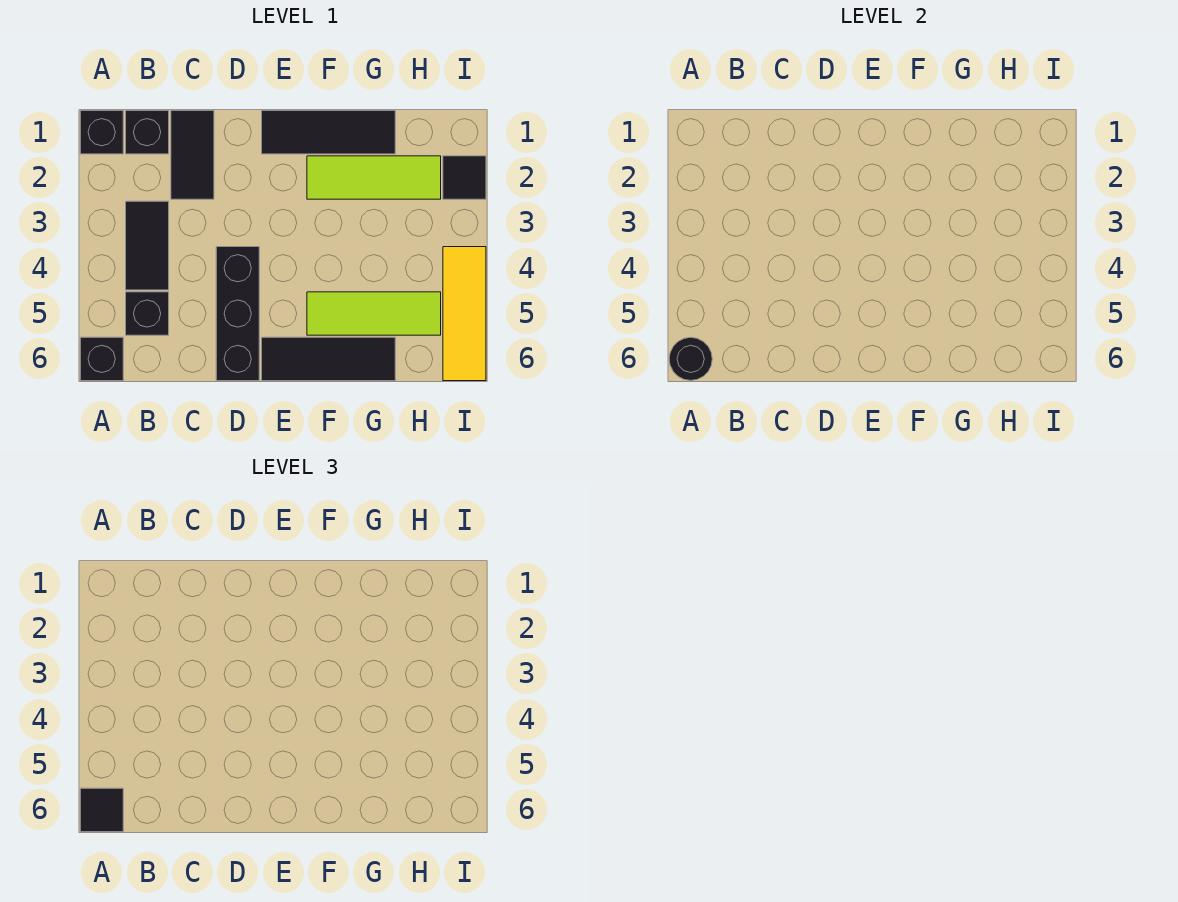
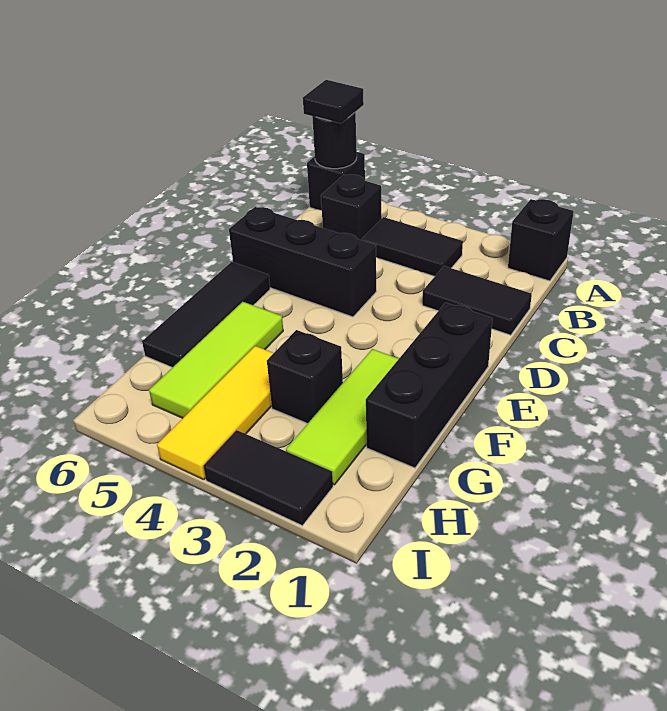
black brick B1 level 1 -> black brick G3 level 1
black tile E1:G1 level 1 -> black brick E1:G1 level 1
black tile I2 level 1 -> black tile I2:I3 level 1
yellow tile I4:I6 level 1 -> yellow tile G4:I4 level 1

